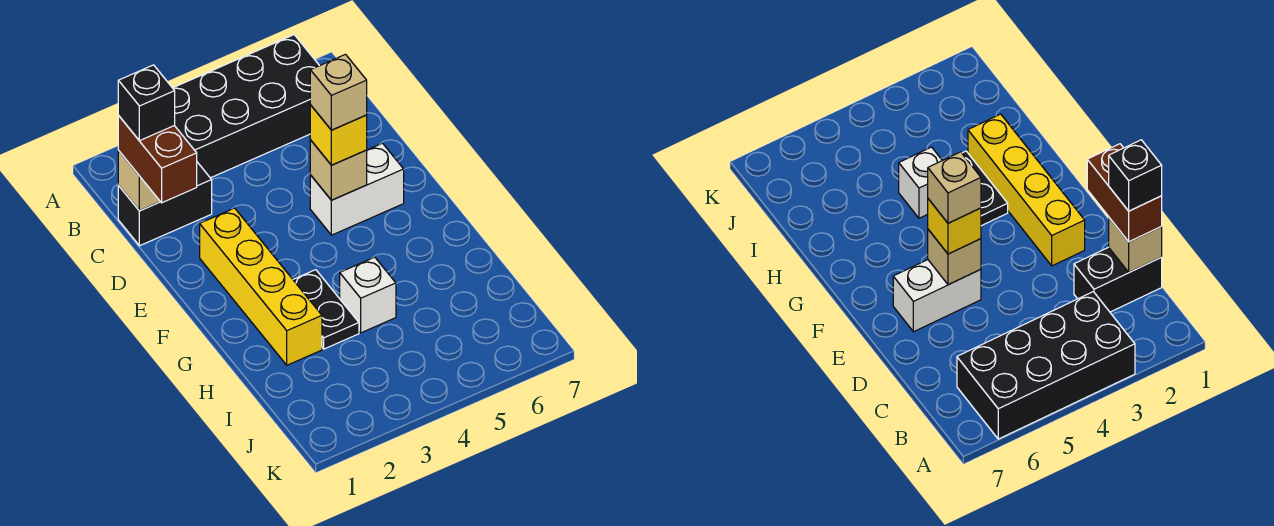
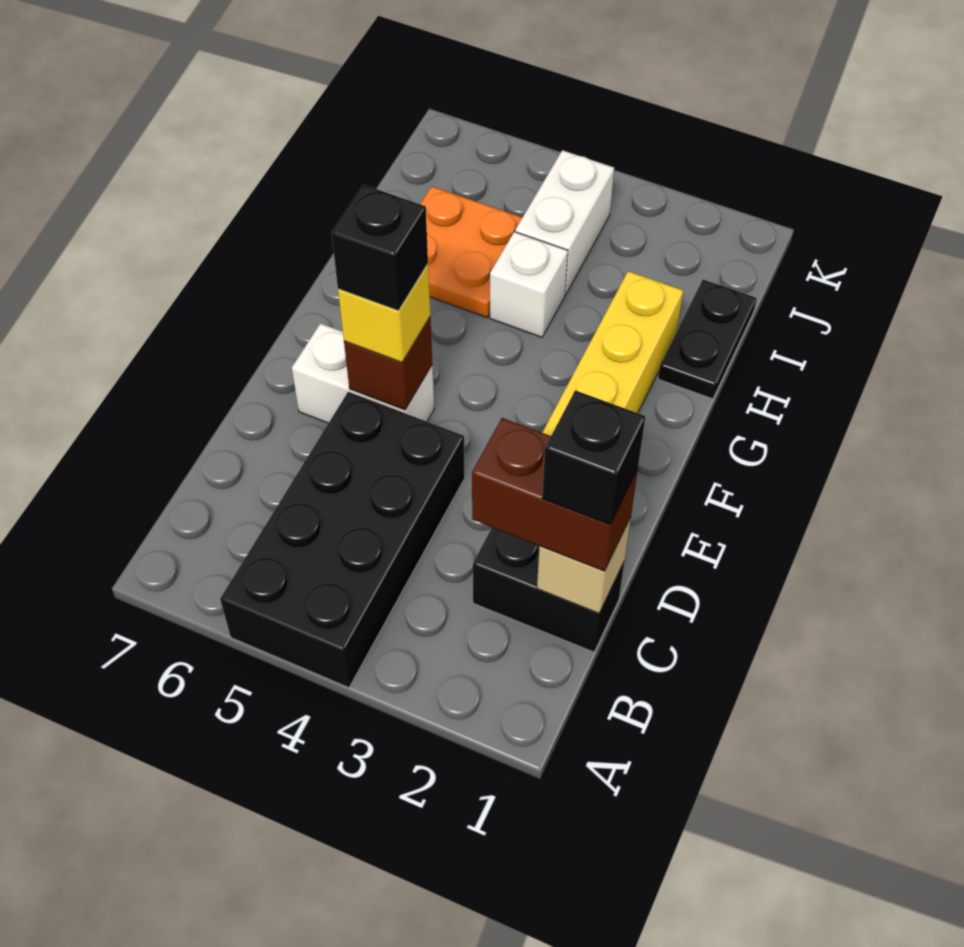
black brick A3:B6 level 1 -> black brick A4:D5 level 1
brown brick C1:D1 level 3 -> brown brick C1:C2 level 3
tan brick E5 level 2 -> brown brick E5 level 2
tan brick E5 level 4 -> black brick E5 level 4
black plate G3:H3 level 1 -> black plate H1:I1 level 1
none -> orange plate H5:I6 level 1
none -> white brick I4:J4 level 1

